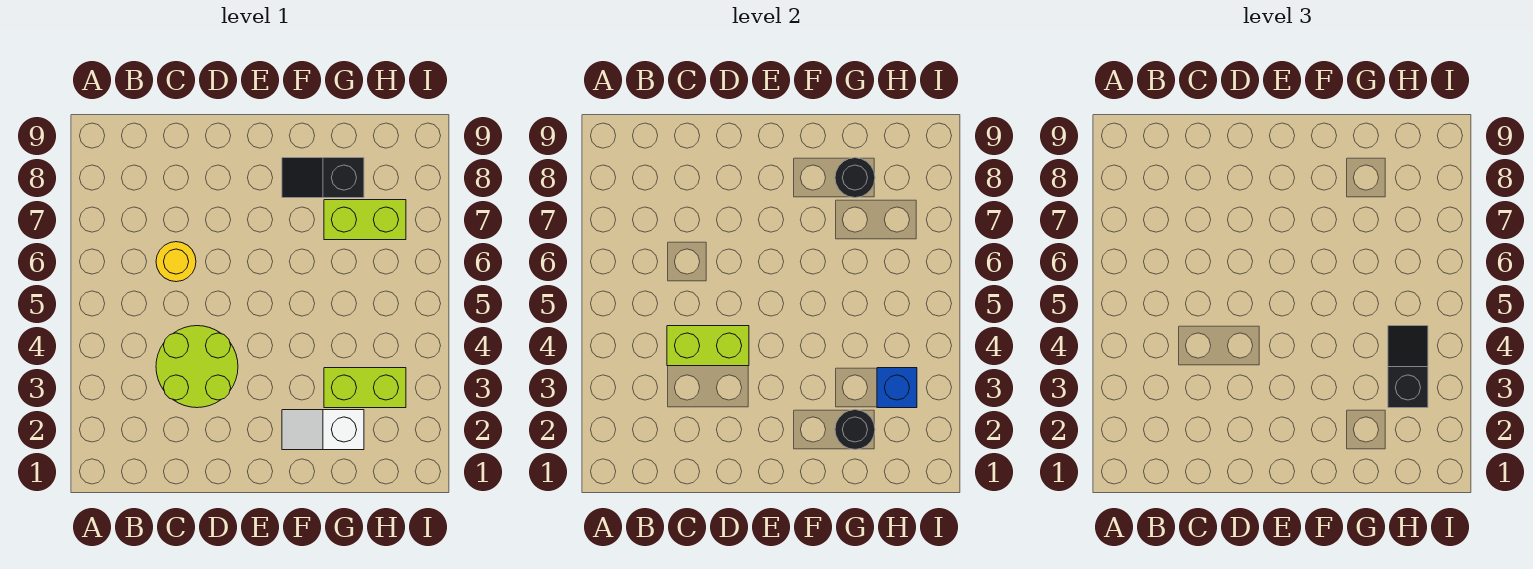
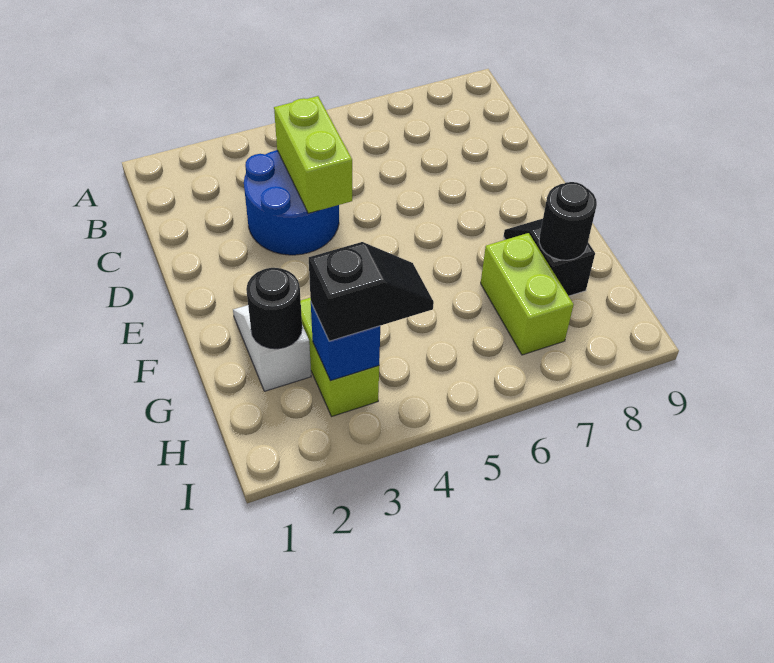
lime round brick C3:D4 level 1 -> blue round brick C3:D4 level 1
yellow round brick C6 level 1 -> none

